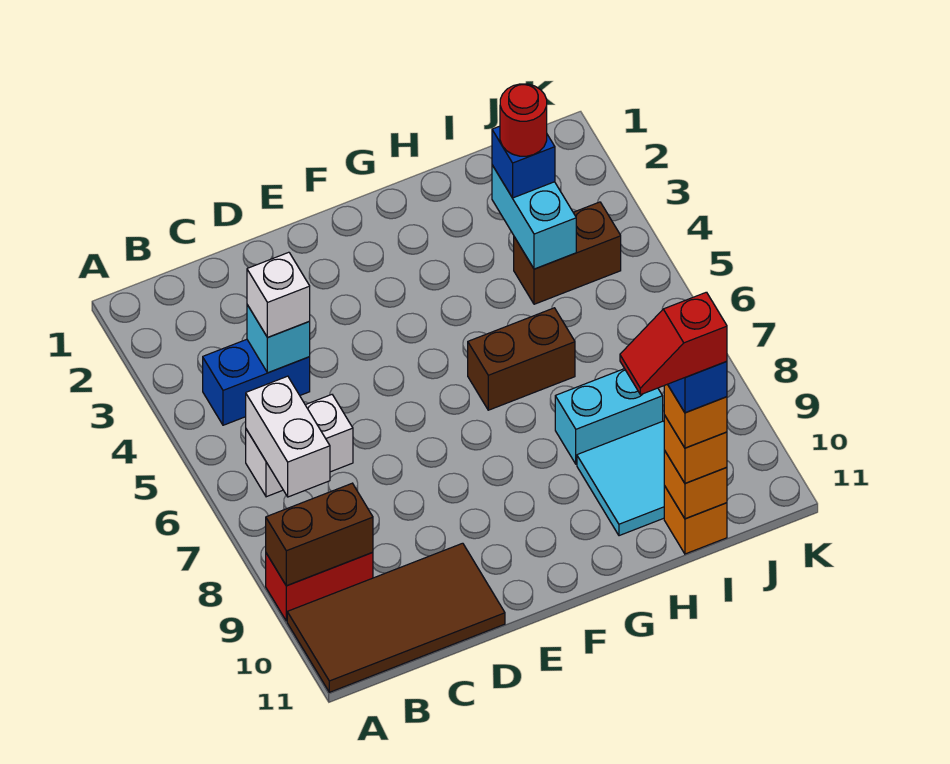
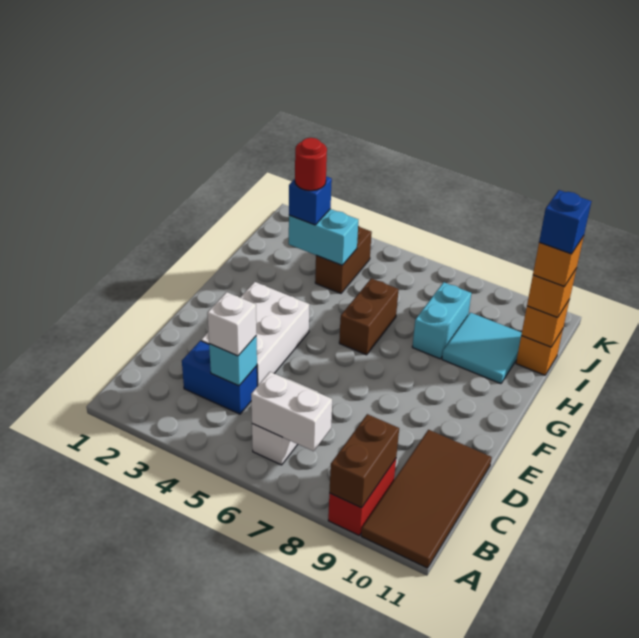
blue brick B4:C4 level 1 -> blue brick C3:C4 level 1
none -> white brick D3:F4 level 1
red slope H11:I11 level 6 top I -> none

